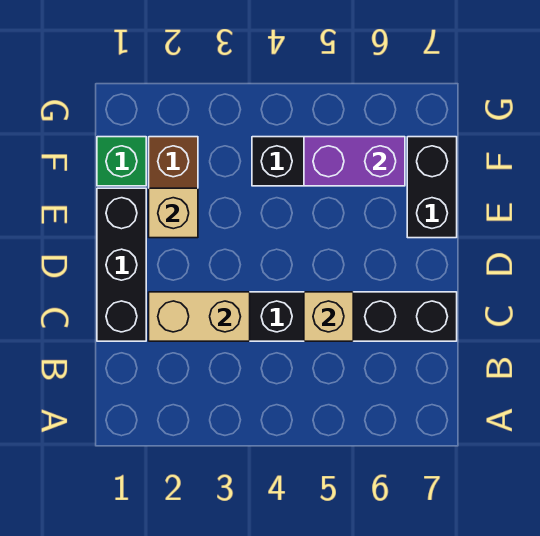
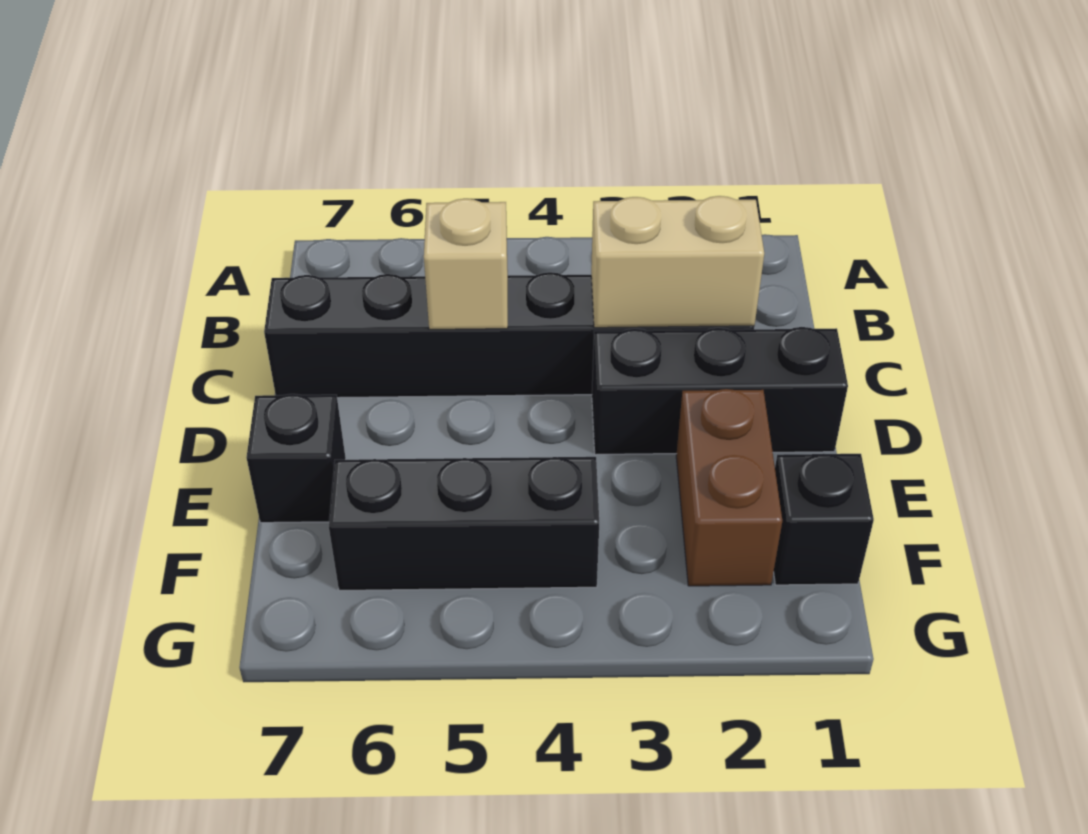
black brick C1:E1 level 1 -> black brick D1:D3 level 1
tan brick E2 level 2 -> none
black brick E7:F7 level 1 -> black brick E7 level 1
green brick F1 level 1 -> black brick F1 level 1
purple brick F5:F6 level 2 -> none

